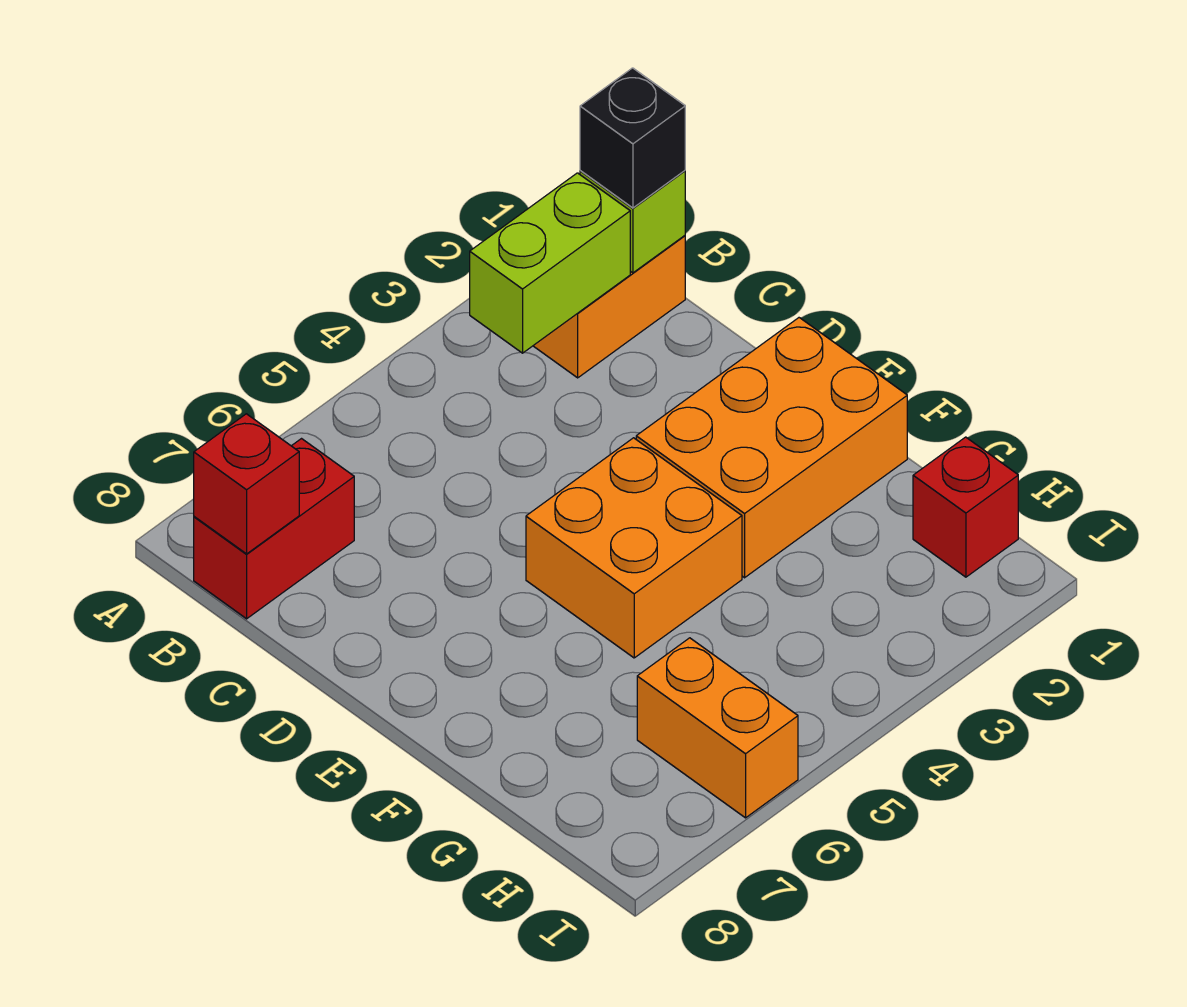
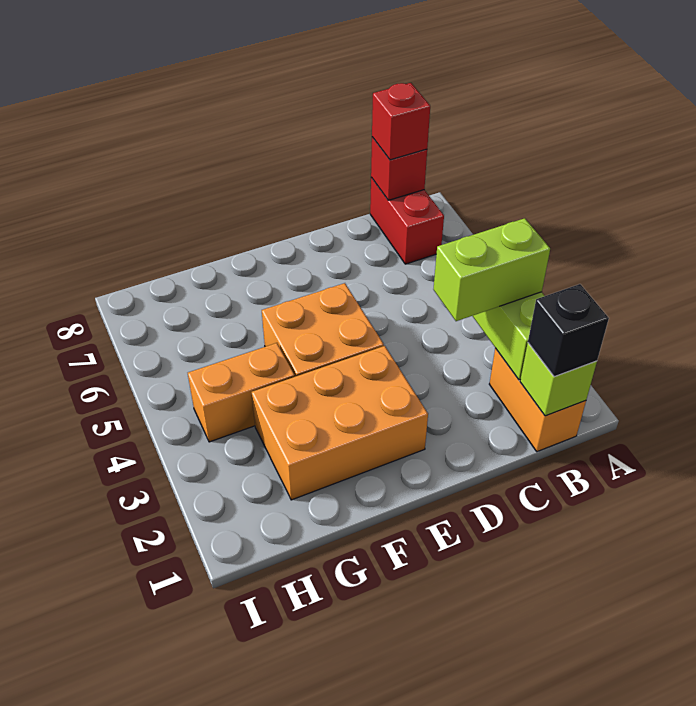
none -> lime brick B3:C3 level 3
orange brick E1:F3 level 1 -> orange brick E2:G3 level 1
red brick H1 level 1 -> red brick B8 level 3
orange brick H6:I6 level 1 -> orange brick G4:H4 level 1

